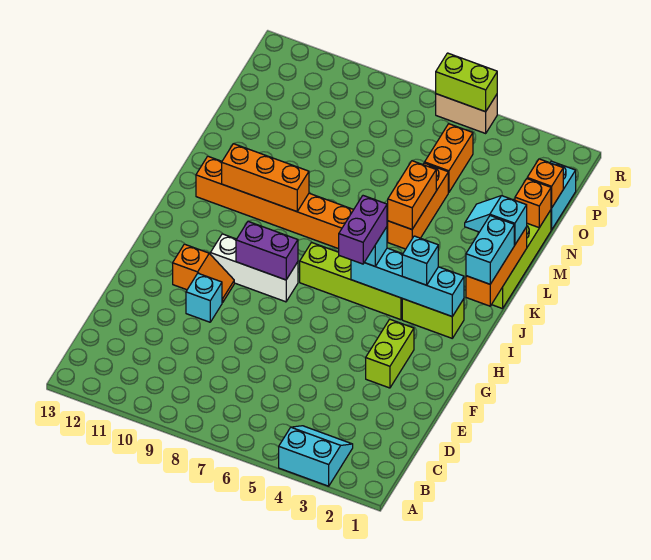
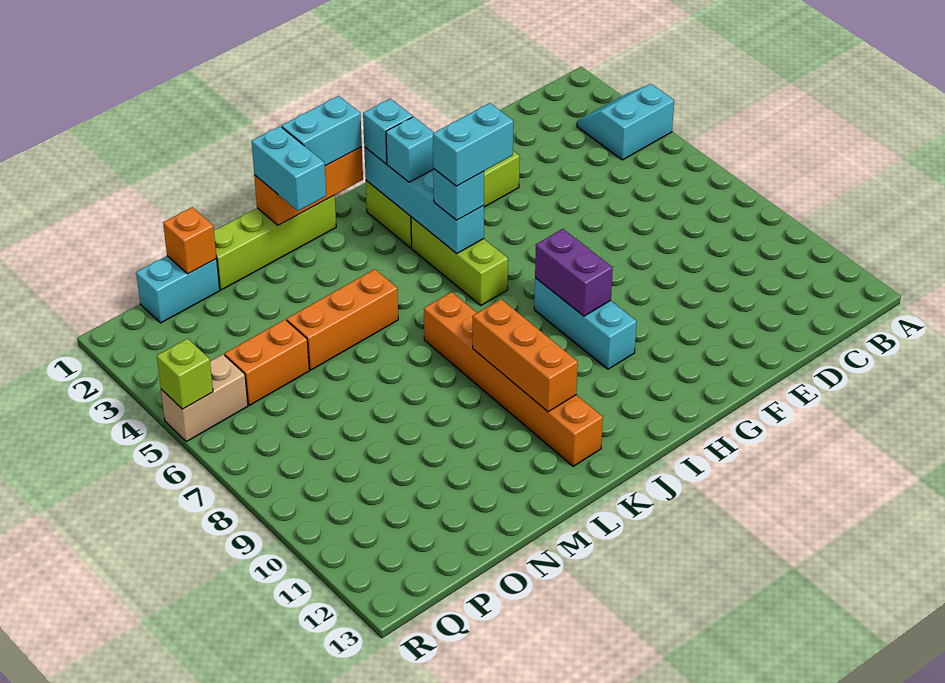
cyan slope A3:B4 level 1 top A -> cyan slope A3:B4 level 1 top 4
cyan brick F10 level 1 -> cyan brick I2 level 3
orange slope G10:G11 level 1 top 11 -> none
purple brick H5:I5 level 4 -> cyan brick H5:I5 level 4
white brick H8:H10 level 1 -> cyan brick H8:H10 level 1
lime brick I4:I7 level 1 -> lime brick I4:I6 level 1
cyan slope L1:L2 level 3 top 1 -> cyan brick L1:L2 level 3
orange brick L5:M5 level 2 -> none
orange brick N1 level 2 -> none
tan brick R5:R6 level 1 -> tan brick Q5:R5 level 1
lime brick R5:R6 level 2 -> lime brick R5 level 2

